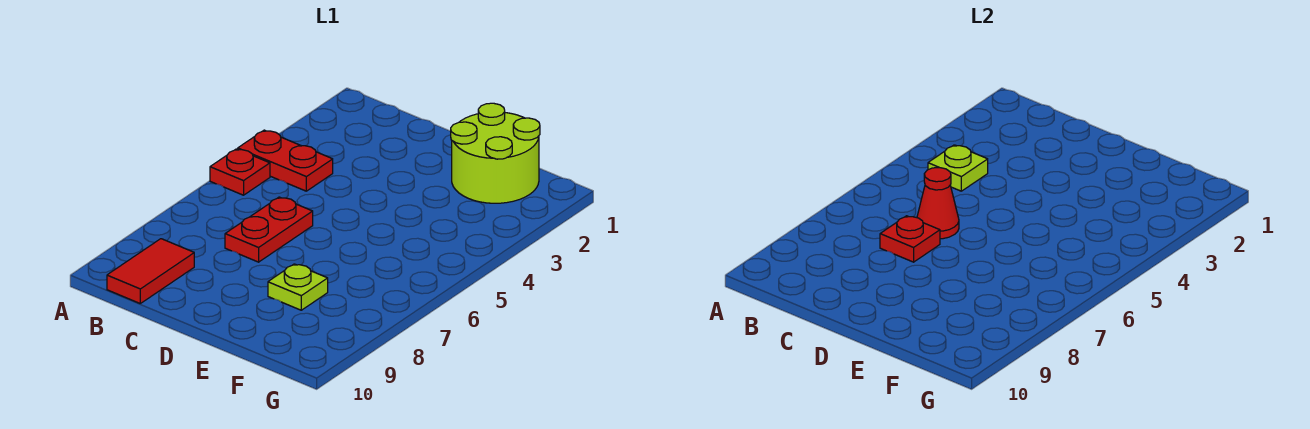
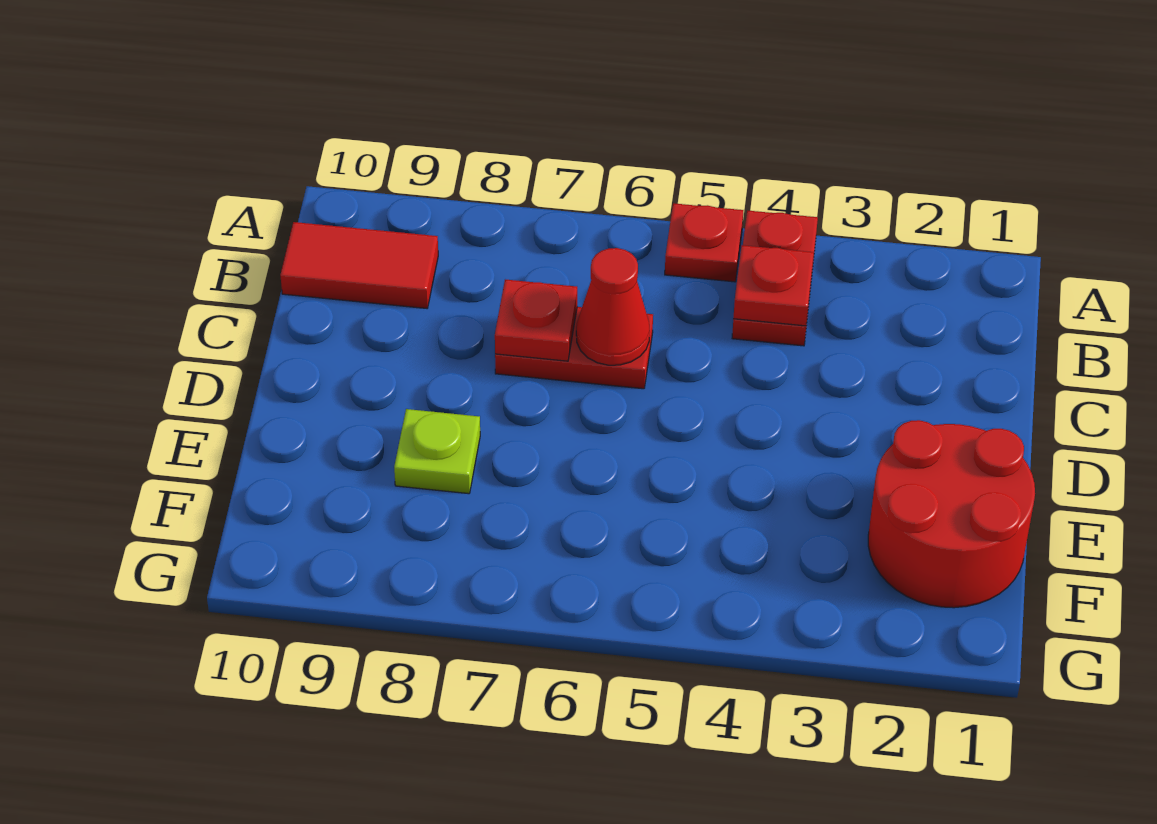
lime plate B4 level 2 -> red plate B4 level 2
lime round brick E1:F2 level 1 -> red round brick E1:F2 level 1

